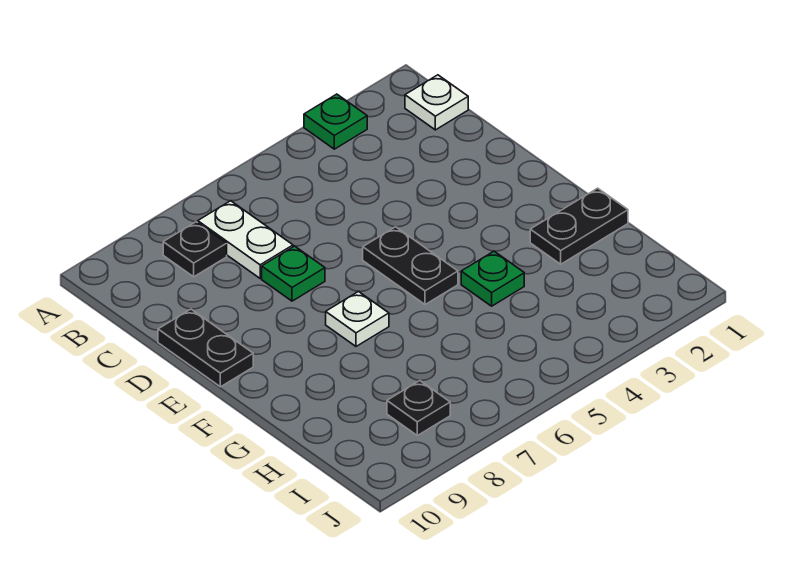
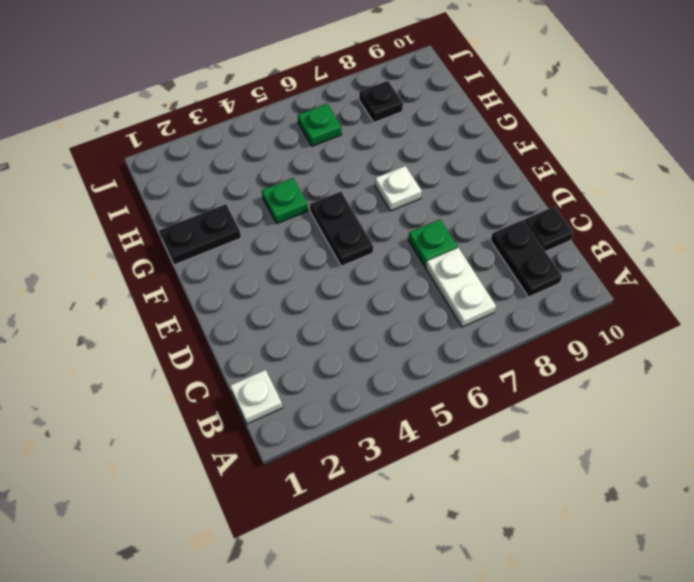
green plate A3 level 1 -> green plate I6 level 1
black plate B8 level 1 -> black plate C10 level 1
black plate D10:E10 level 1 -> black plate B9:C9 level 1

